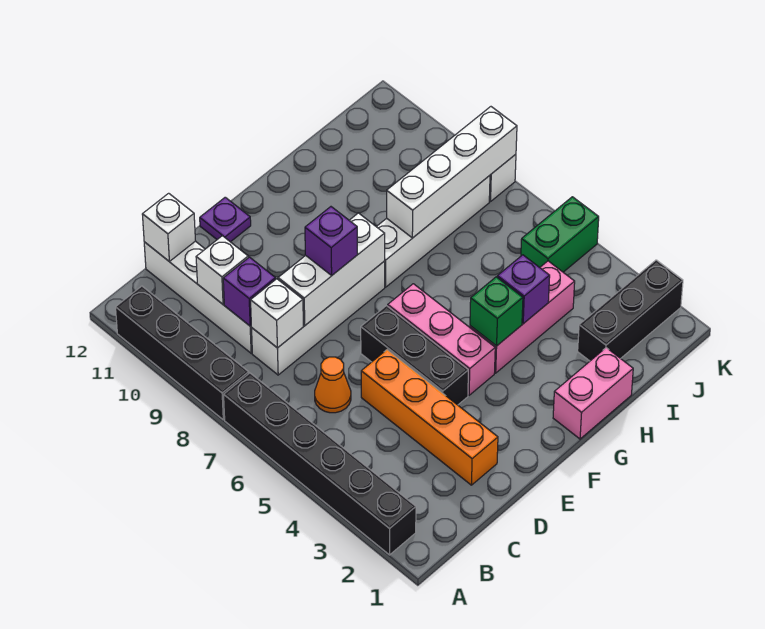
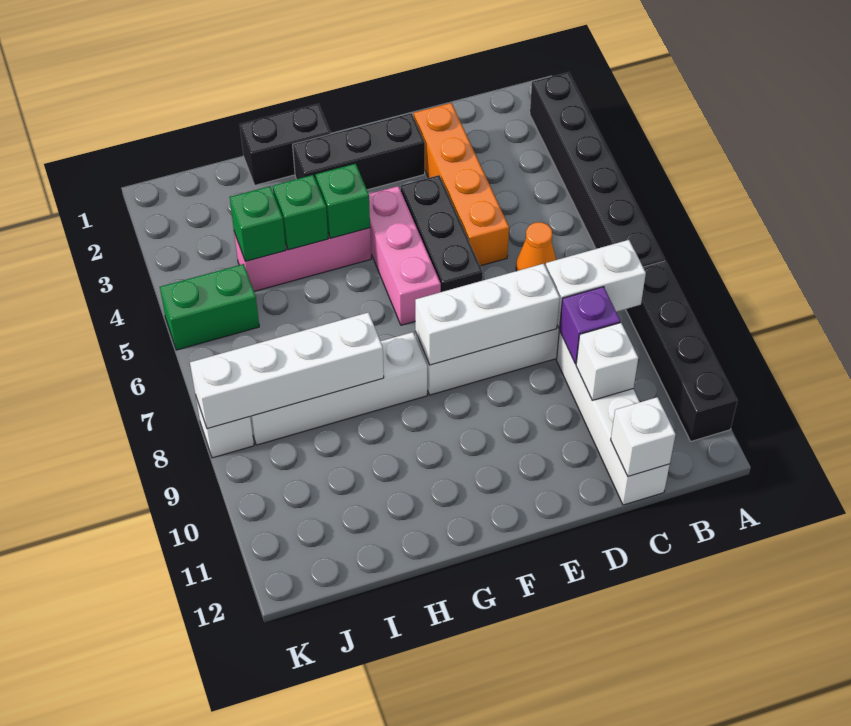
white brick C8 level 2 -> white brick B8:C8 level 2
purple brick E8 level 3 -> none
purple plate E12 level 1 -> none
pink brick G1:H1 level 1 -> black brick G1:H1 level 1
purple brick H4 level 2 -> green brick H4 level 2
black brick I2:K2 level 1 -> black brick E2:G2 level 1
none -> green brick I4 level 2

